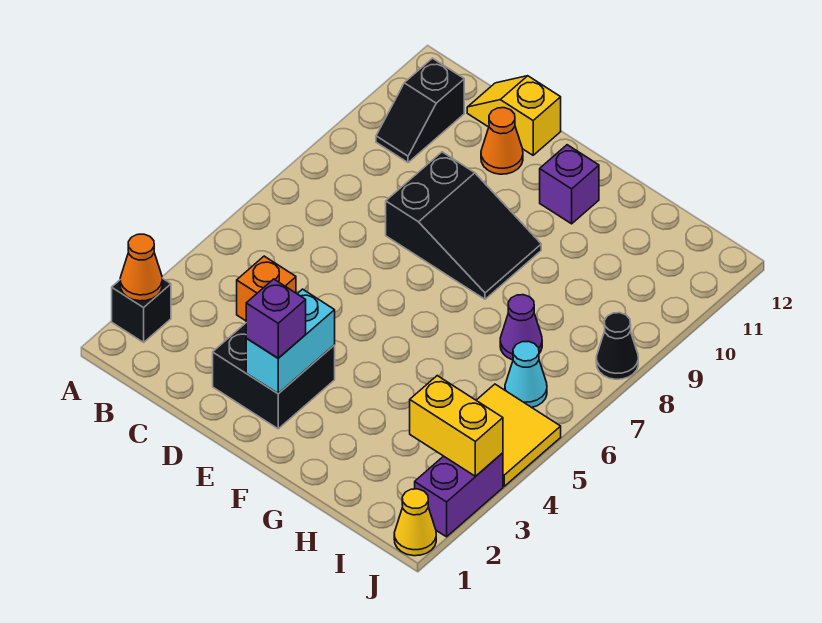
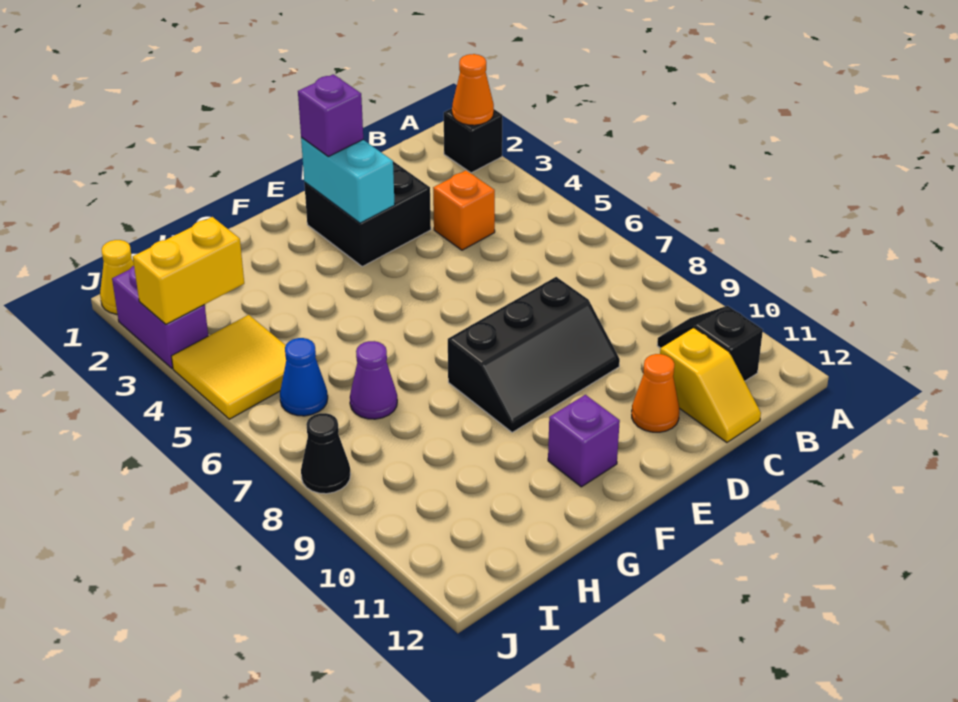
yellow slope C12:D12 level 1 top D -> yellow slope C11:C12 level 1 top 11
black slope D8:F9 level 1 top D -> black slope D8:F9 level 1 top 8
cyan cone I6 level 1 -> blue cone I6 level 1

